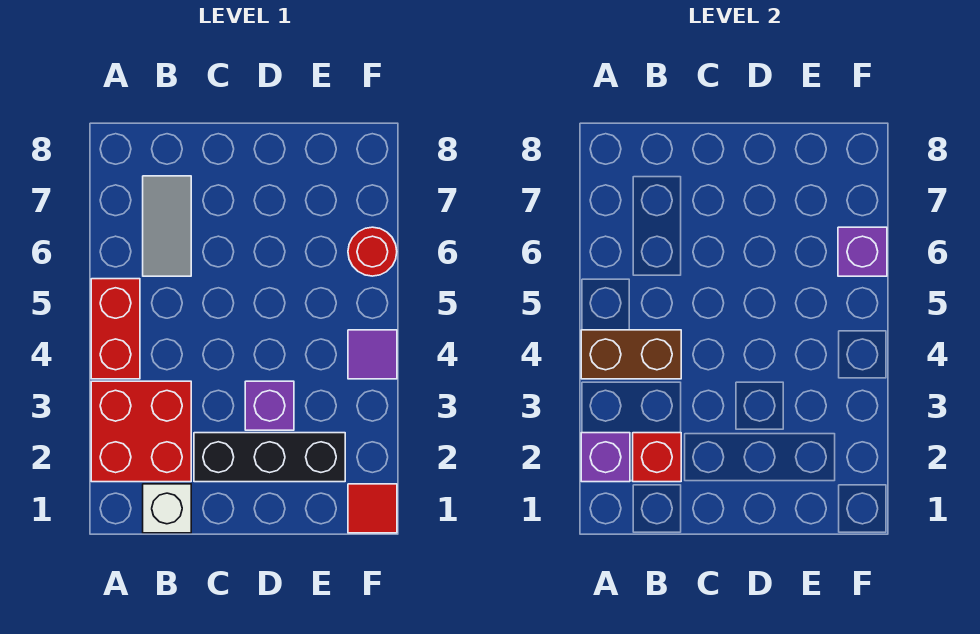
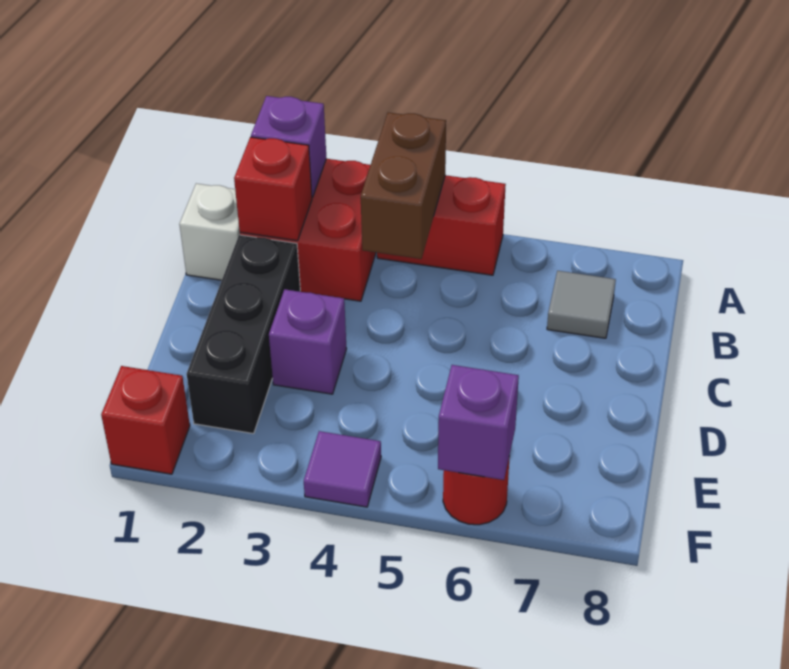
grey tile B6:B7 level 1 -> grey tile B7 level 1
red tile F1 level 1 -> red brick F1 level 1

